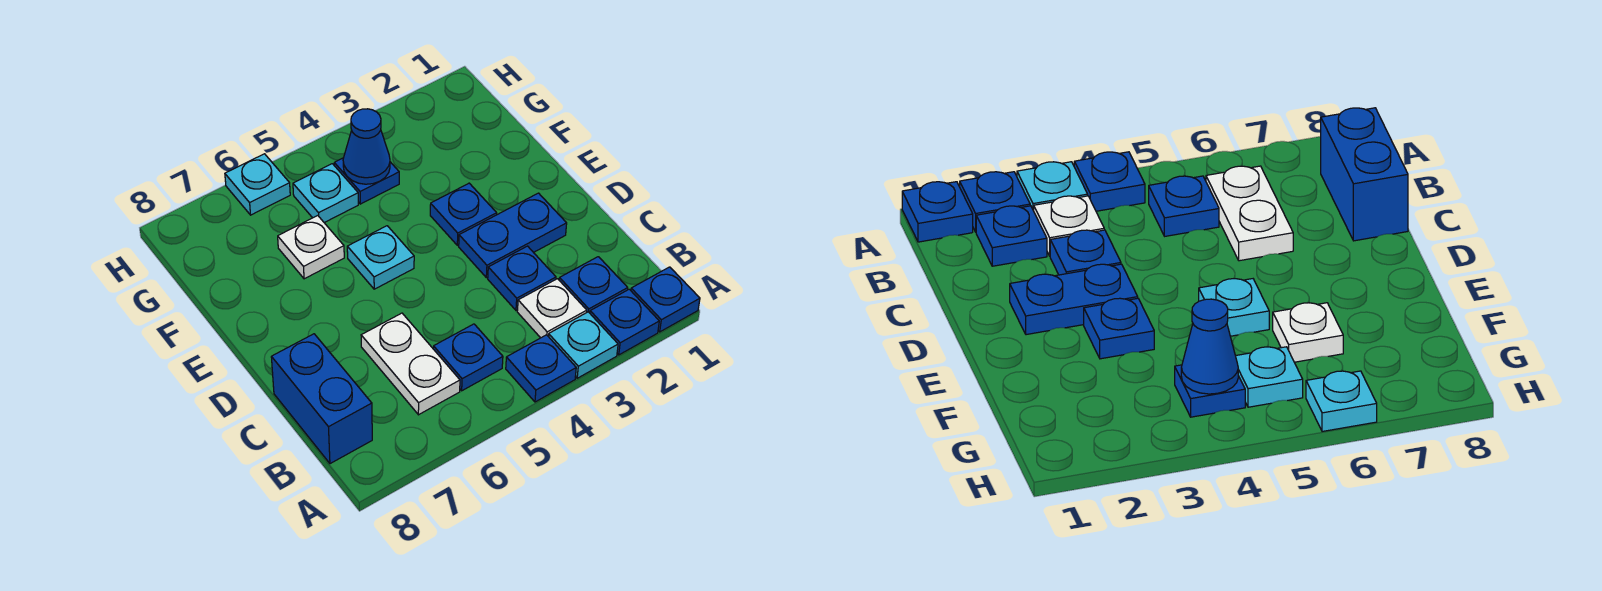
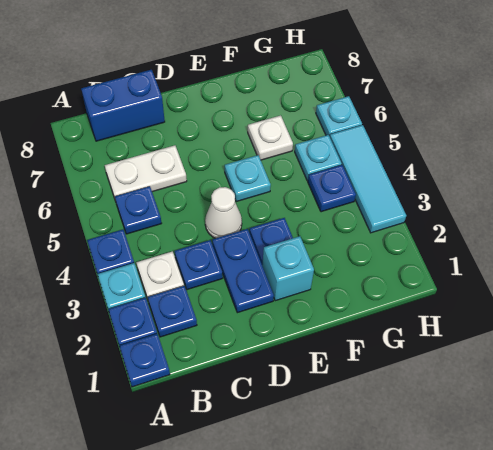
none -> white cone D4 level 1
none -> cyan brick E2 level 1
blue cone G4 level 2 -> none
none -> cyan tile H3:H5 level 1

